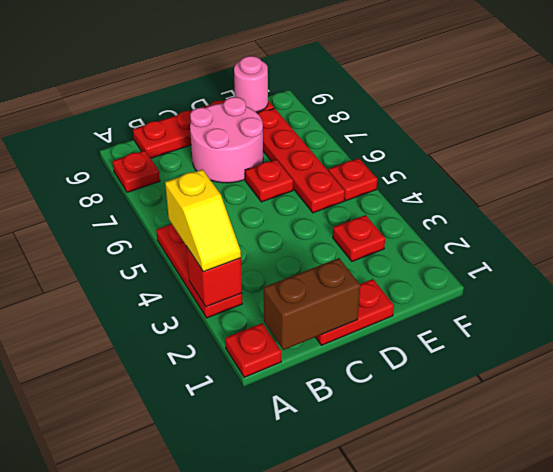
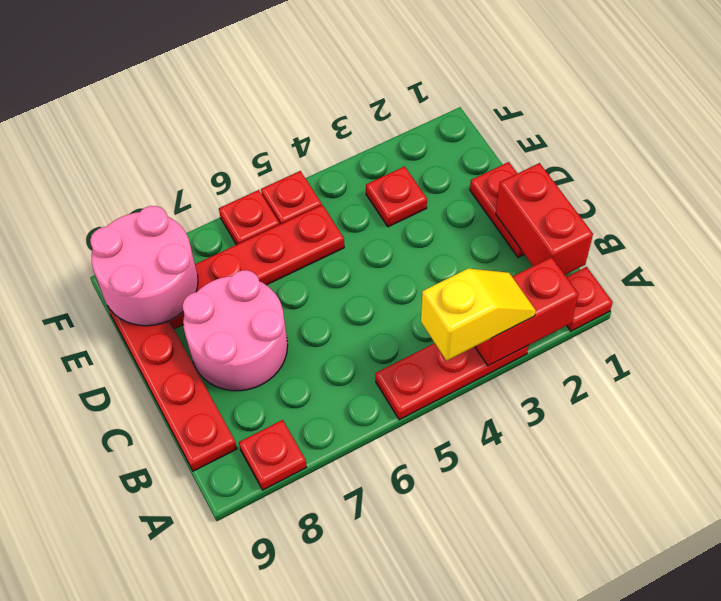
red brick A3 level 2 -> red brick A2:A3 level 2
brown brick B1:C1 level 2 -> red brick B1:C1 level 2
red plate D6 level 1 -> red plate F6 level 1
pink round brick E9 level 2 -> pink round brick E8:F9 level 2

